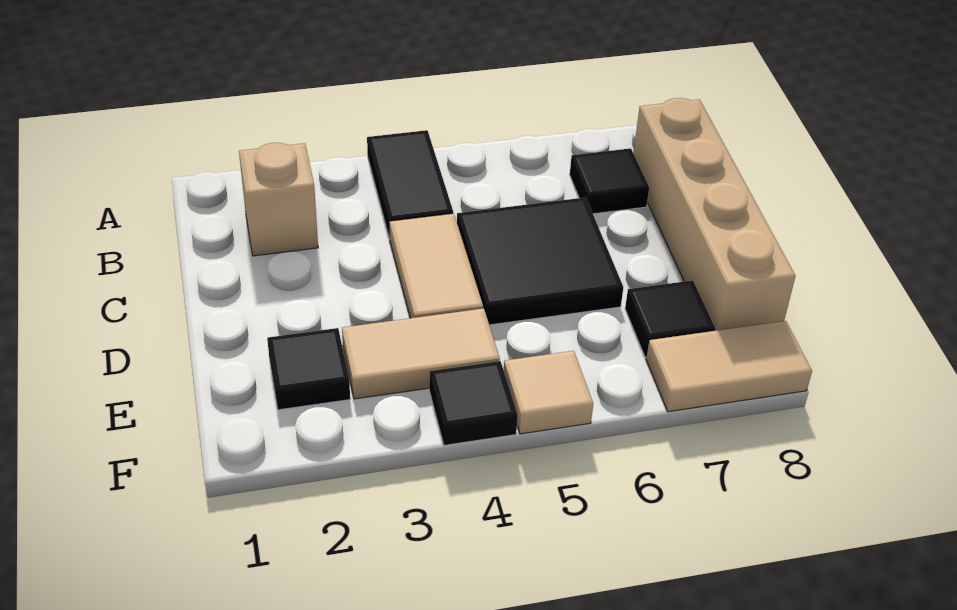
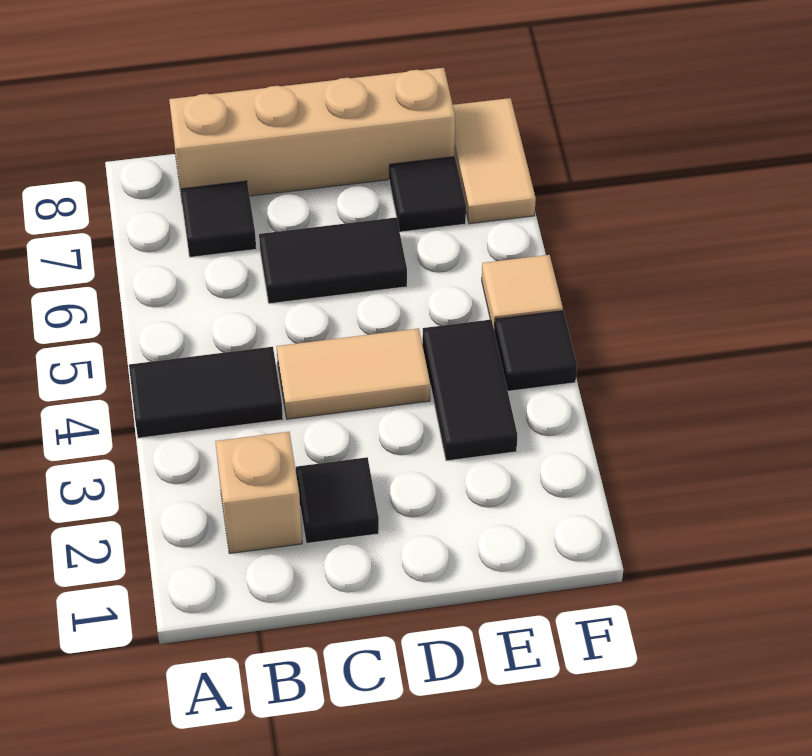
black tile C5:D6 level 1 -> black tile C6:D6 level 1
black tile E2 level 1 -> black tile C2 level 1
tan tile E3:E4 level 1 -> black tile E3:E4 level 1

